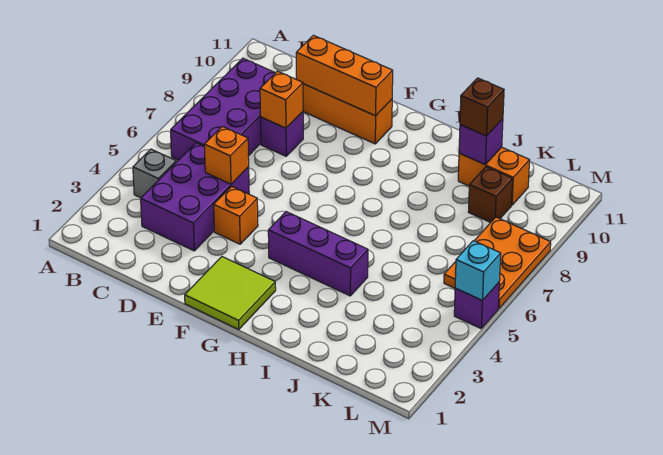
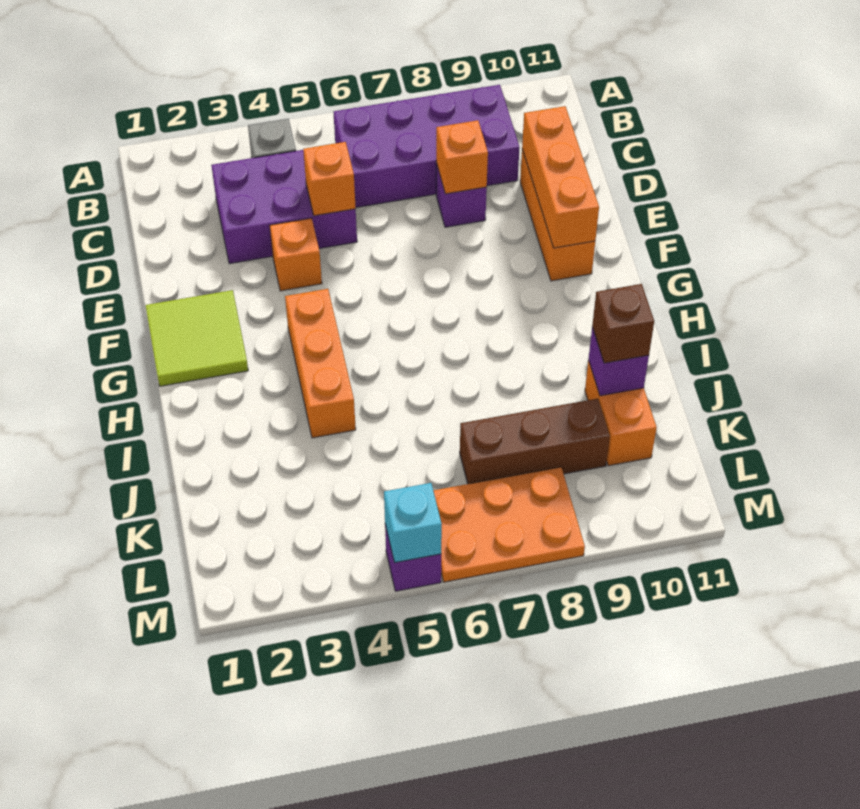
purple brick G4:I4 level 1 -> orange brick G4:I4 level 1
brown brick K9 level 1 -> brown brick K7:K9 level 1

